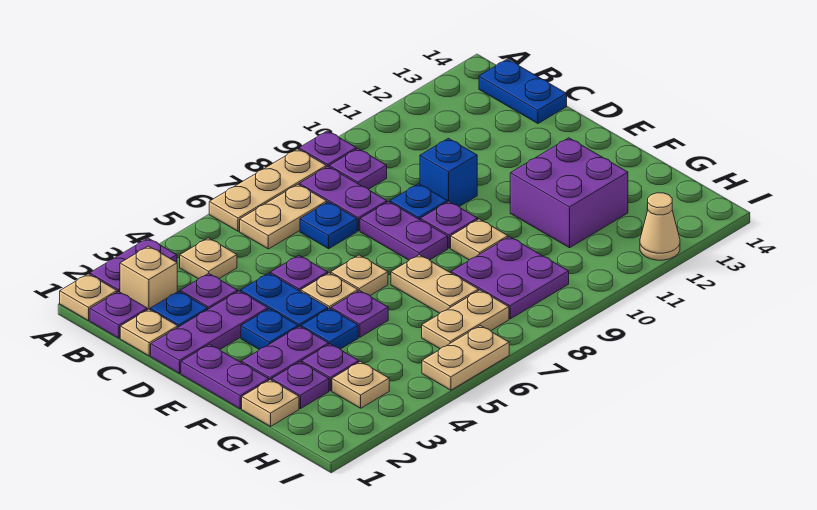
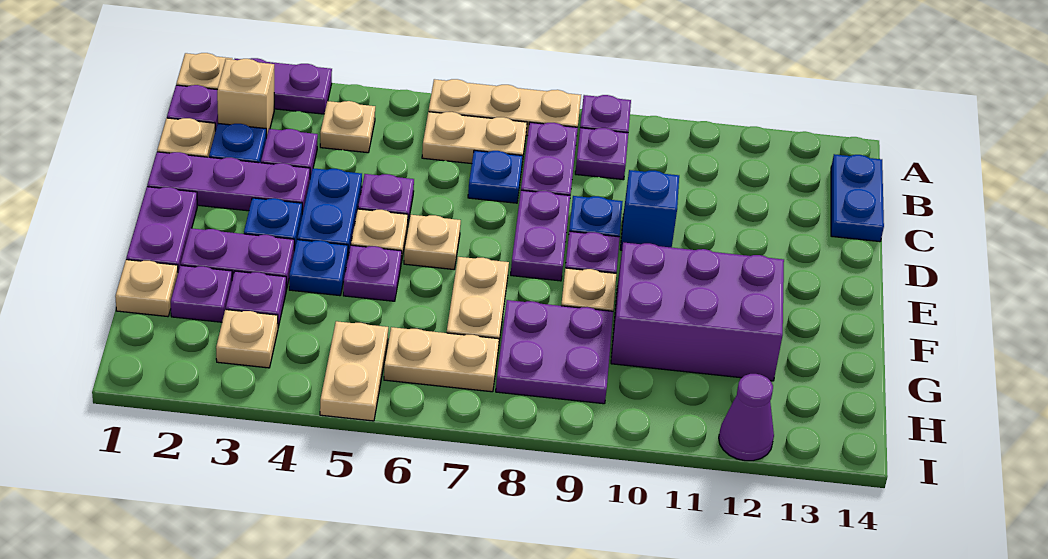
purple brick F11:G12 level 1 -> purple brick F10:G12 level 1
tan plate I5:I6 level 1 -> tan plate H5:I5 level 1
tan cone I12 level 1 -> purple cone I12 level 1

